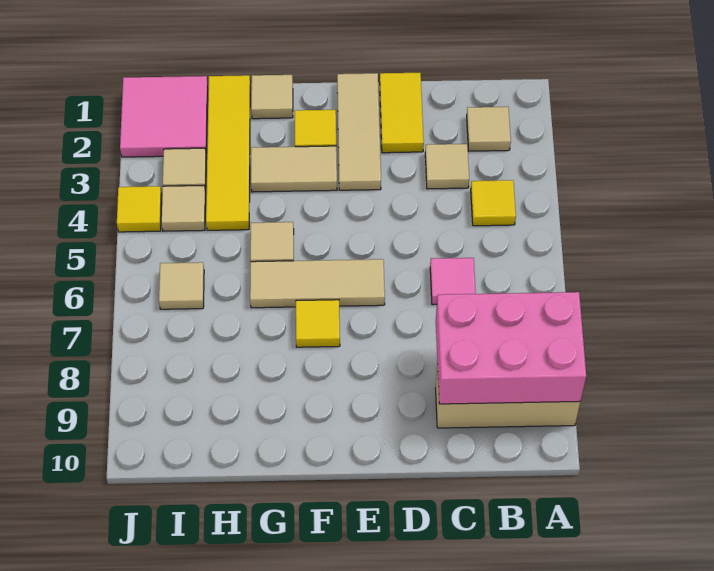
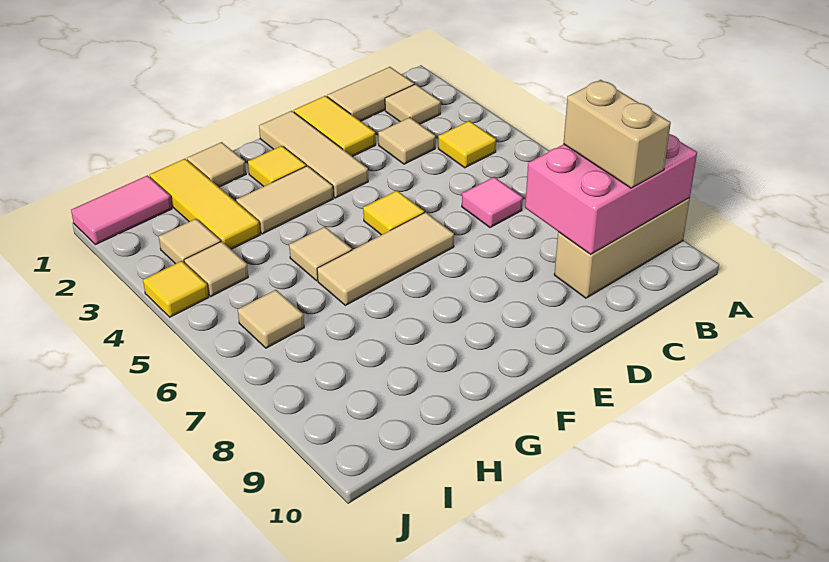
none -> tan tile B1:C1 level 1
none -> tan brick B8:B9 level 3
yellow tile F7 level 1 -> yellow tile E5 level 1
yellow tile H1:H4 level 1 -> yellow tile H1:H3 level 1
pink tile I1:J2 level 1 -> pink tile I1:J1 level 1

